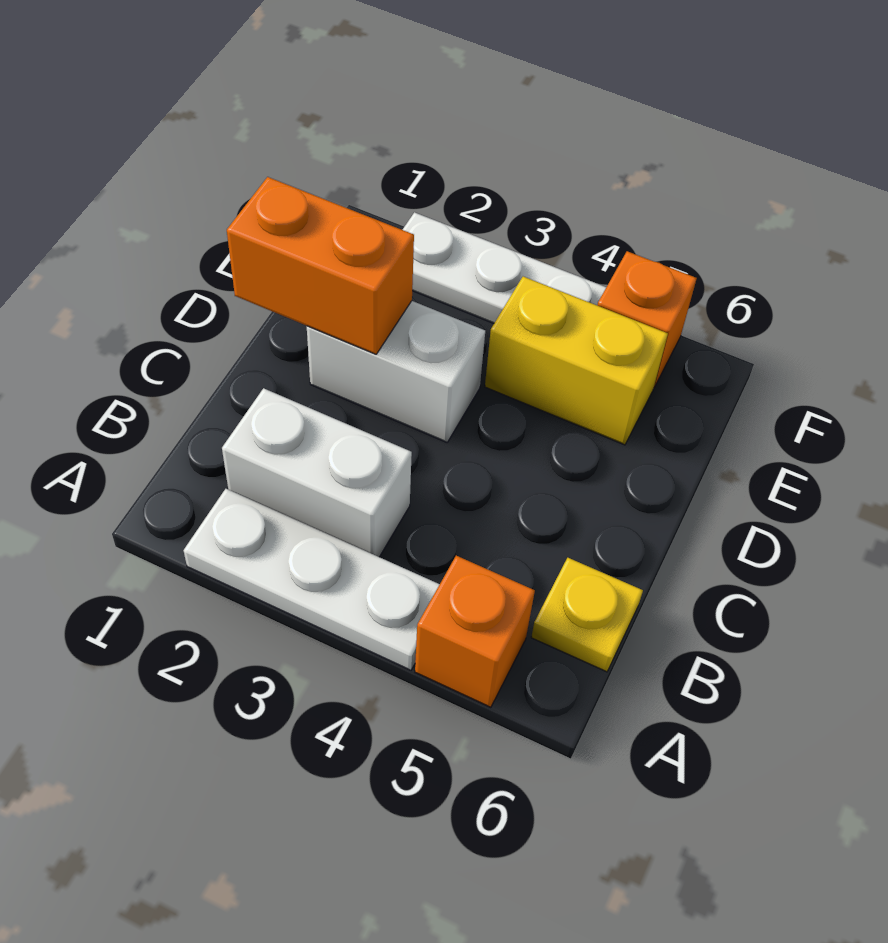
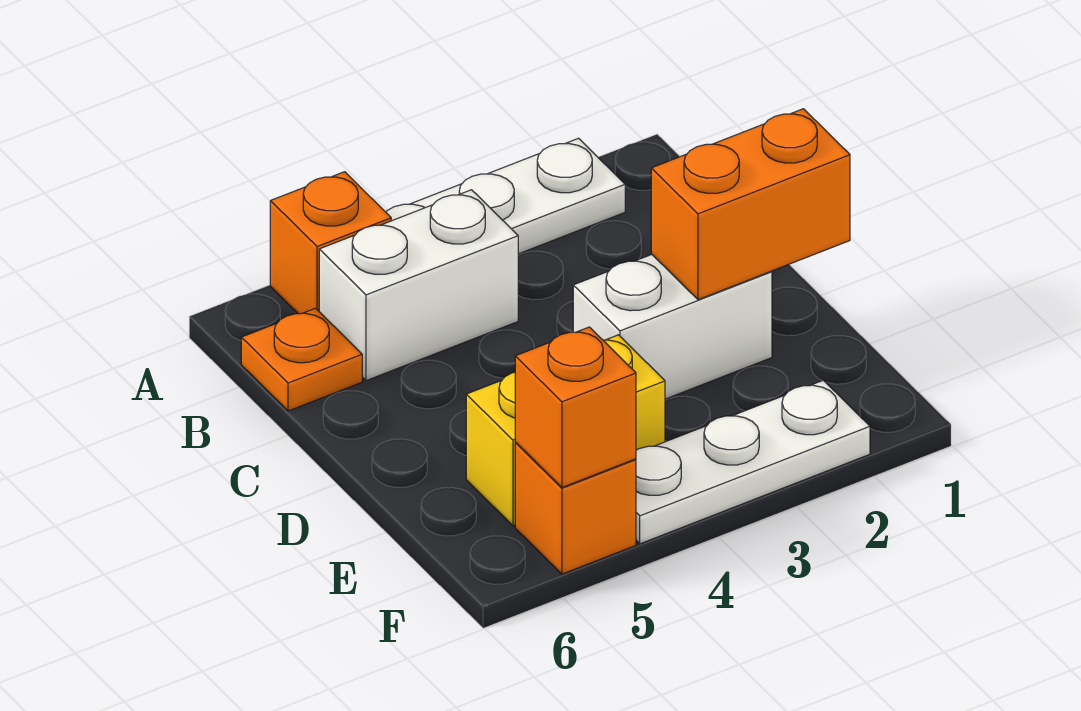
white brick B2:B3 level 1 -> white brick B4:B5 level 1
yellow plate B6 level 1 -> orange plate B6 level 1
none -> orange brick F5 level 2

